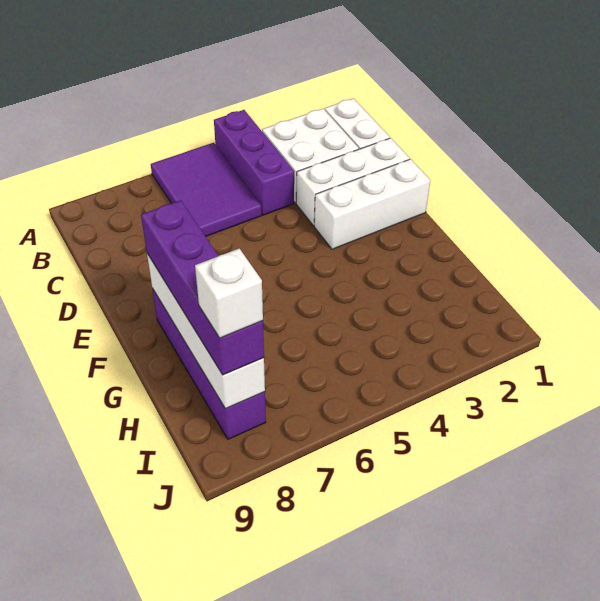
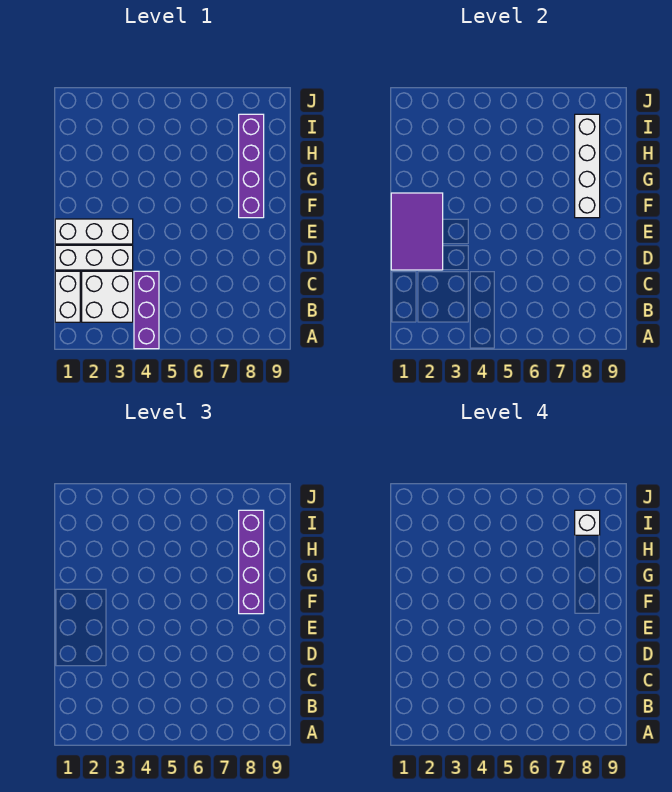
purple tile A5:C6 level 1 -> purple tile D1:F2 level 2

